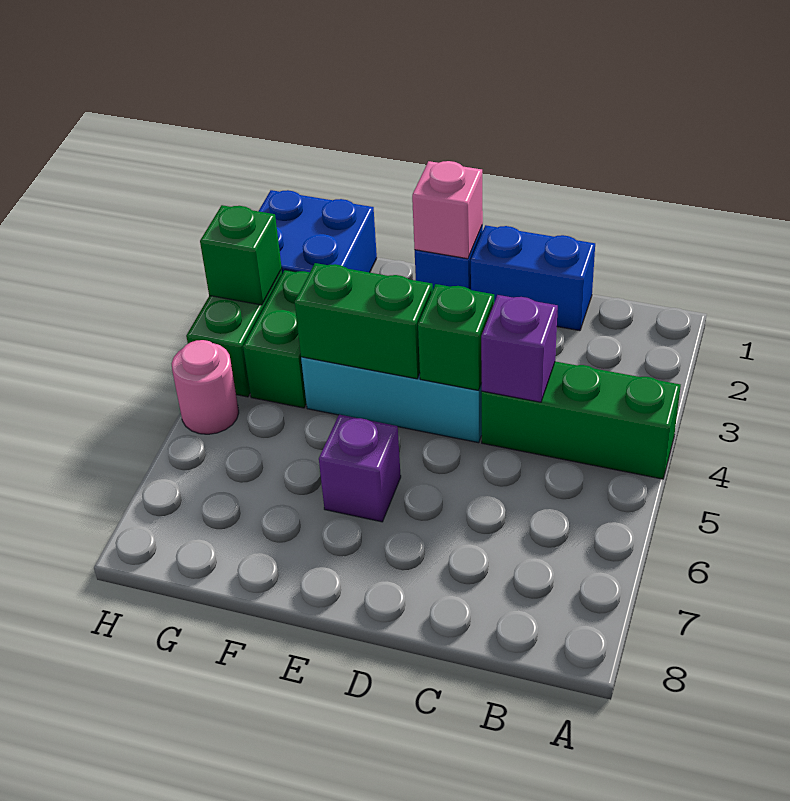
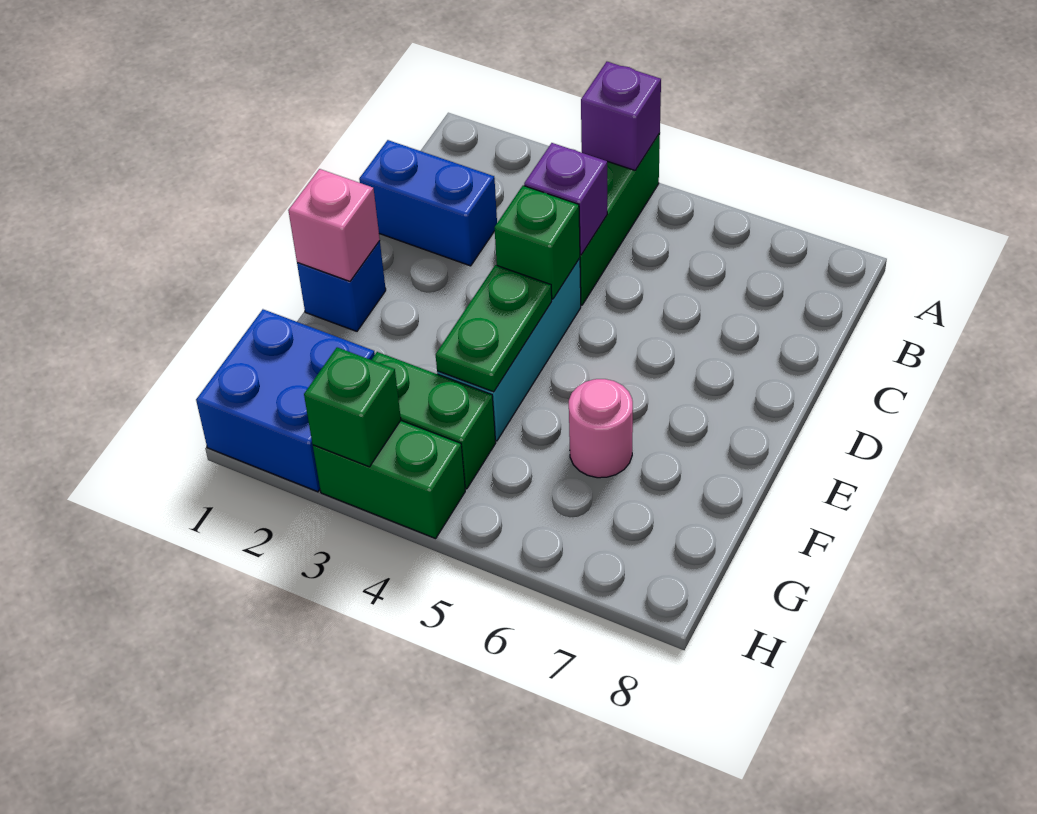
blue brick C1:D1 level 1 -> blue brick C1:C2 level 1
green brick E4:F4 level 2 -> green plate E4:F4 level 2
purple brick E6 level 1 -> purple brick A4 level 2
pink round brick H5 level 1 -> pink round brick F6 level 1

